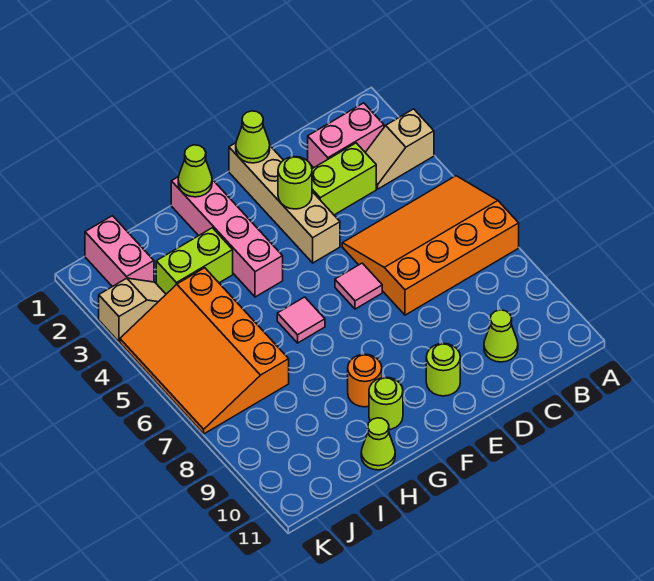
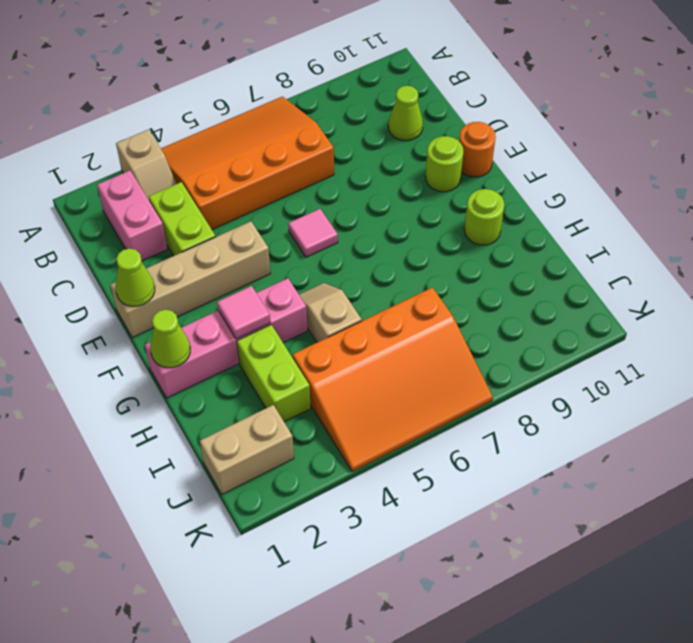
orange slope A5:D7 level 1 top 7 -> orange slope A4:C7 level 1 top C
lime round brick E3 level 2 -> none
pink tile G6 level 1 -> pink tile G3 level 2
orange round brick G9 level 1 -> orange round brick E11 level 1
lime cone H11 level 1 -> none
pink brick J1:J2 level 1 -> tan brick J1:J2 level 1
tan slope J3:K3 level 1 top K -> tan slope G5:H5 level 1 top H

